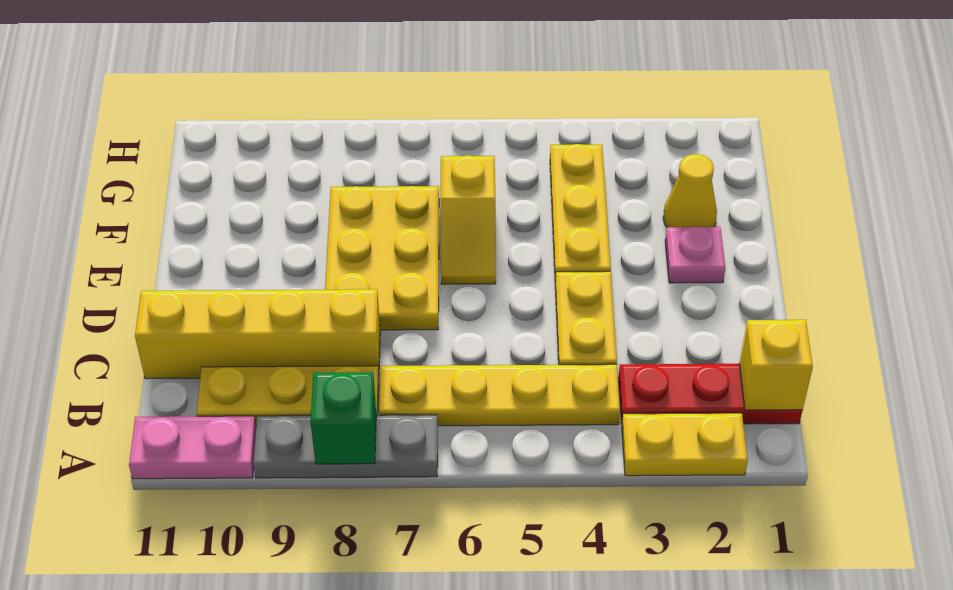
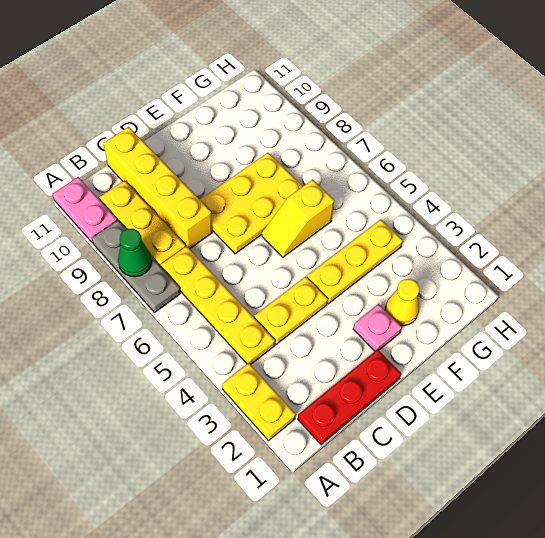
green brick A8 level 2 -> green cone A8 level 2
red plate B1:B3 level 1 -> red plate B1:D1 level 1
yellow brick B1 level 2 -> none

